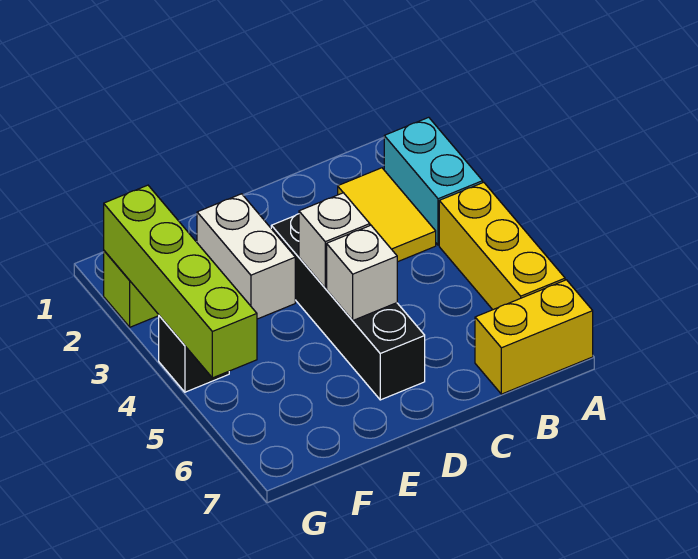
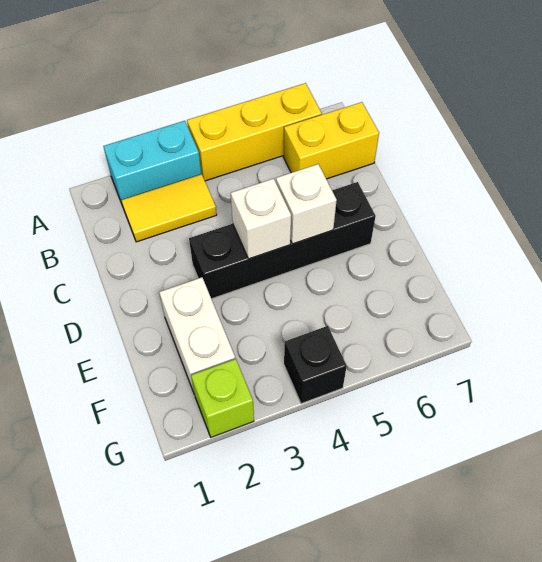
yellow brick A7:B7 level 1 -> yellow brick B6:B7 level 1
white brick E2:E3 level 1 -> white brick E2:F2 level 1
lime brick G2:G5 level 2 -> none

